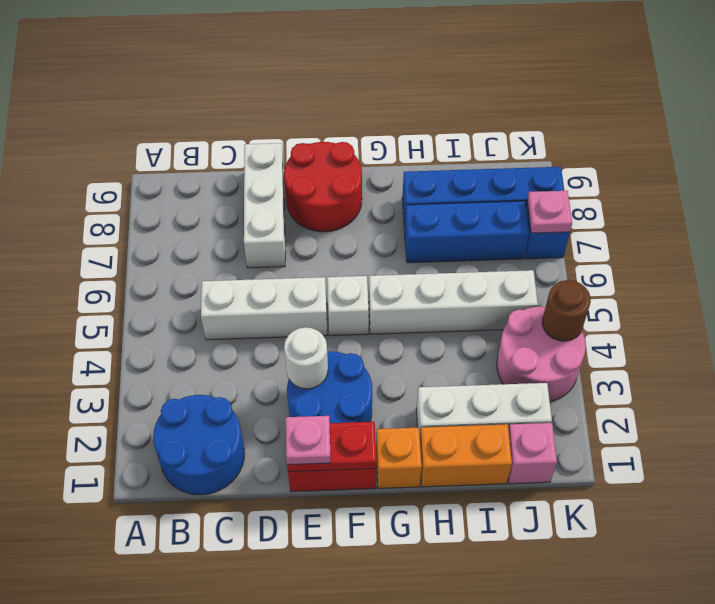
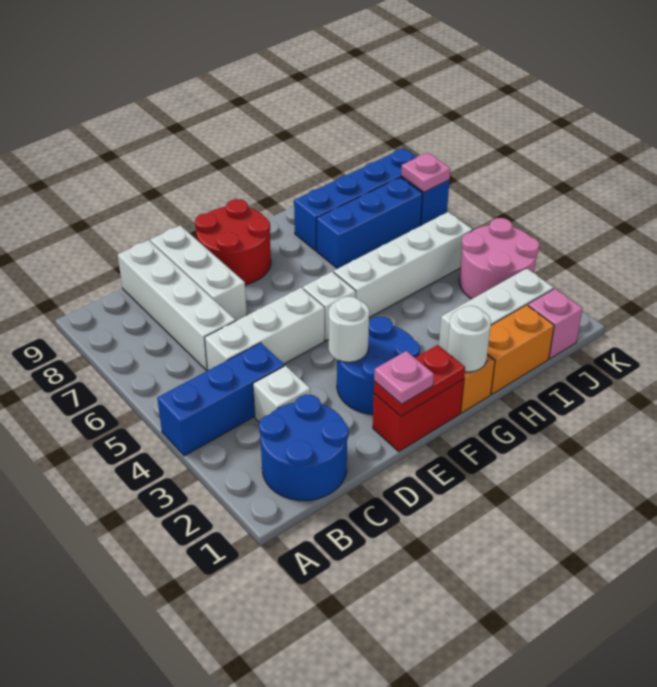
none -> blue brick A4:C4 level 1
none -> white brick C3 level 1
none -> white brick C6:C9 level 1
none -> white round brick G1 level 2
brown round brick K4 level 2 -> none

